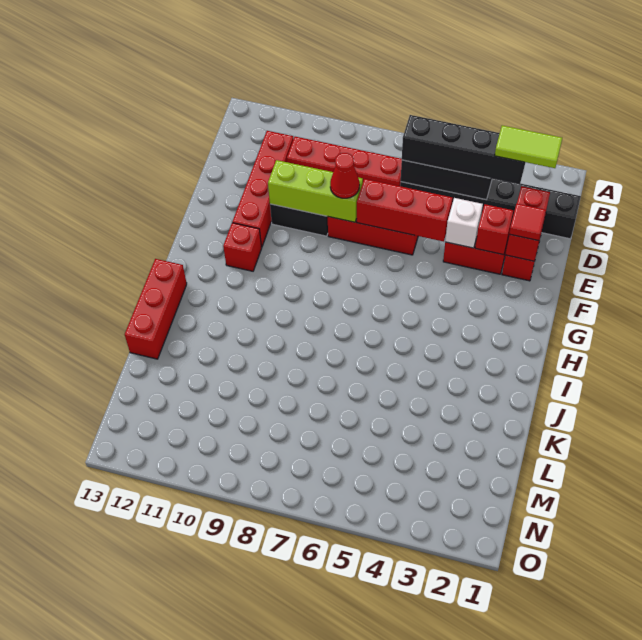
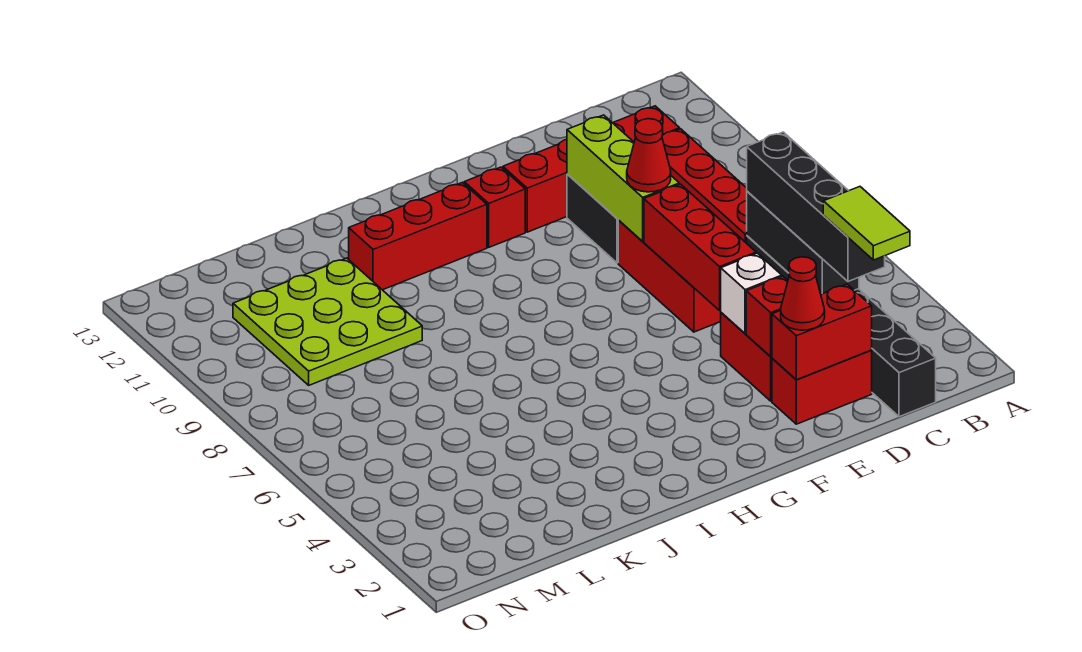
red tile E2 level 3 -> red cone E2 level 3
red brick I13:K13 level 1 -> red brick H11:J11 level 1
none -> lime plate K9:M11 level 1

